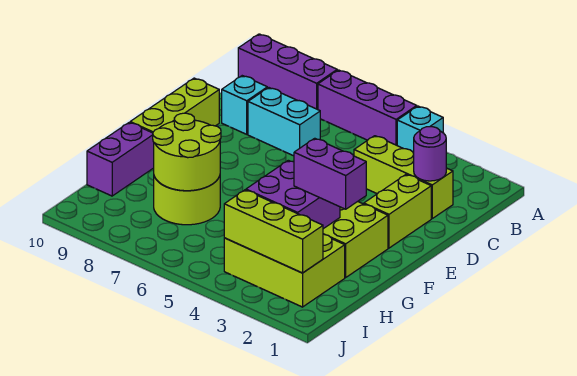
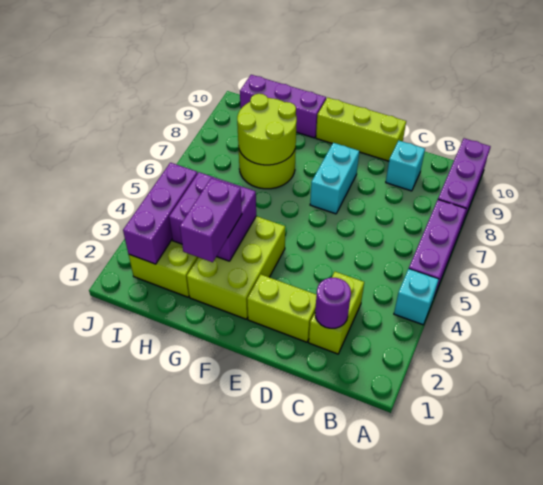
lime brick C2:C4 level 1 -> lime brick C2:C3 level 1
cyan brick C7:C8 level 1 -> cyan brick E7:E8 level 1
purple brick G10:H10 level 1 -> purple brick G10:I10 level 1
lime brick I2:I4 level 2 -> purple brick I2:I4 level 2

